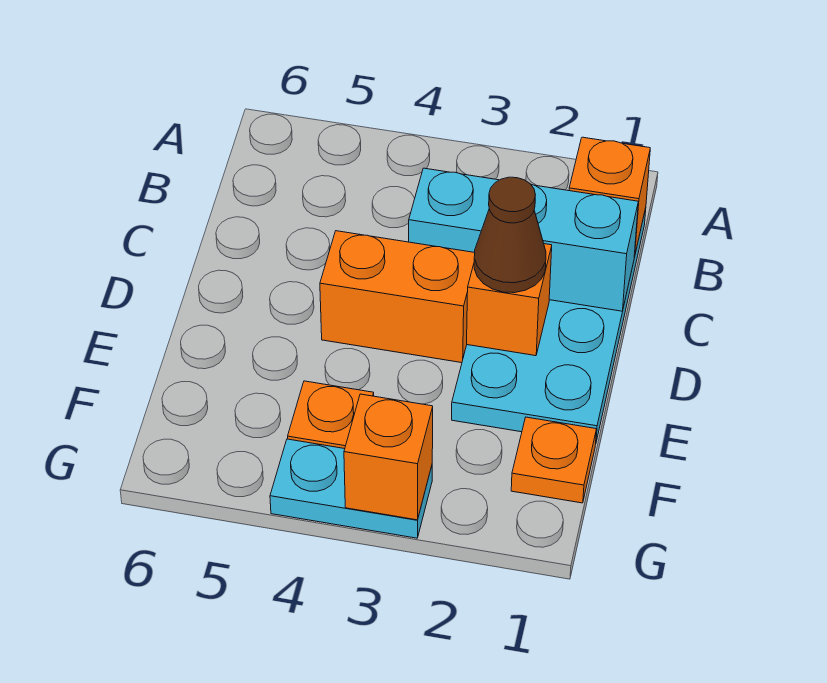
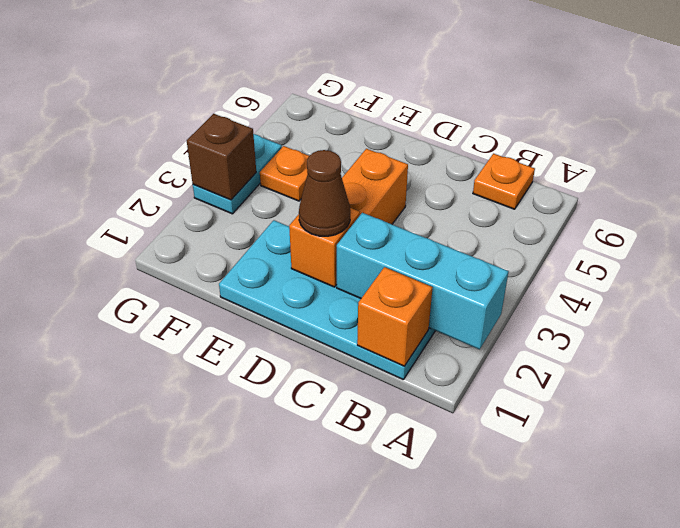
cyan brick C1:C3 level 2 -> cyan brick A2:C2 level 2
orange plate F1 level 1 -> orange plate B6 level 1
orange brick G3 level 2 -> brown brick G3 level 2

